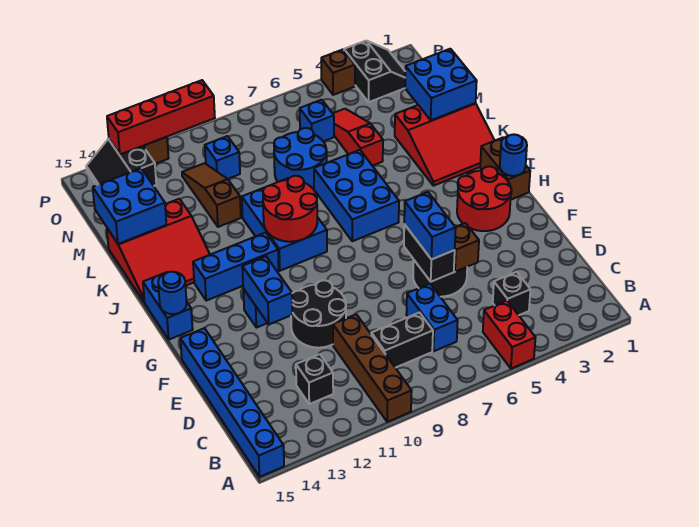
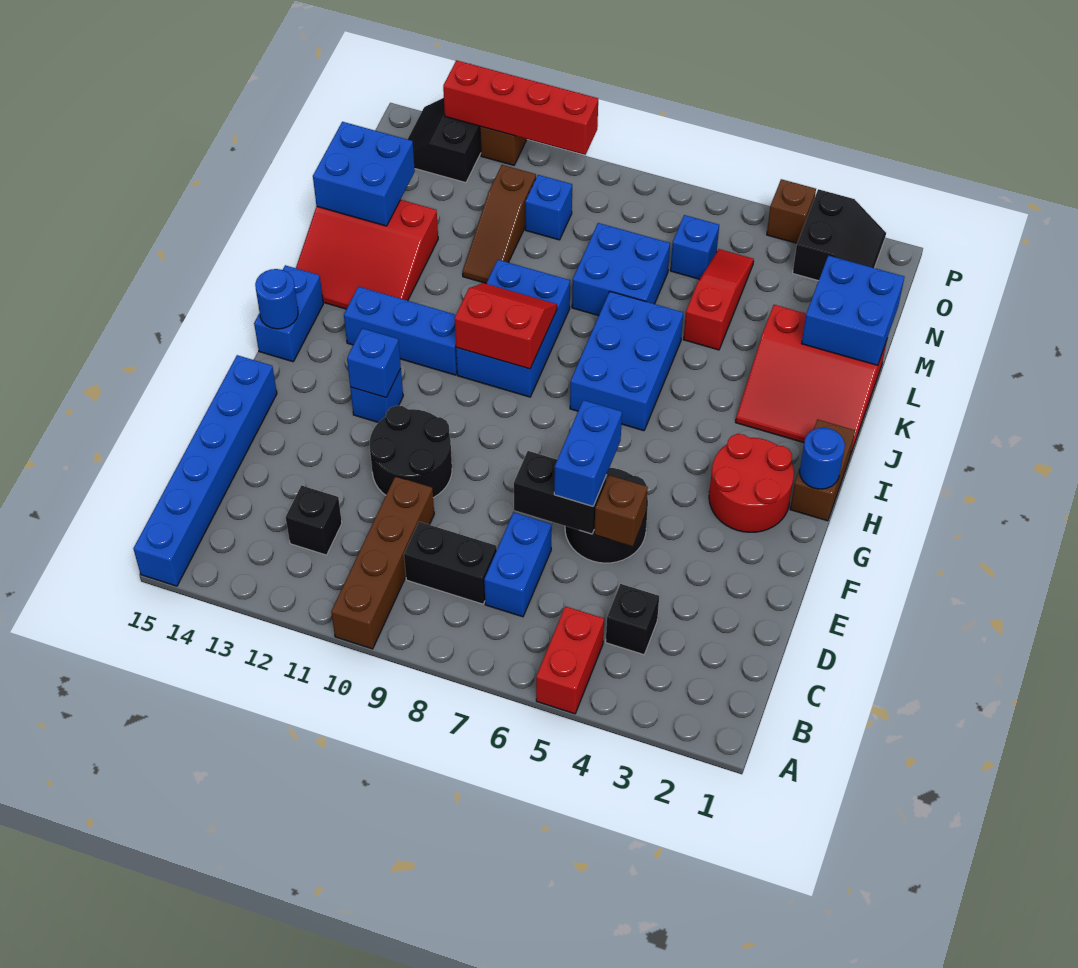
black brick E6:F6 level 2 -> black brick E6:E7 level 2
blue brick F12:G12 level 2 -> blue brick G12 level 2
red round brick I9:J10 level 2 -> red slope I9:J10 level 2 top I
blue round brick L7:M8 level 1 -> blue brick L7:M8 level 1
brown slope L11:N11 level 1 top L -> brown slope L11:N11 level 1 top N

